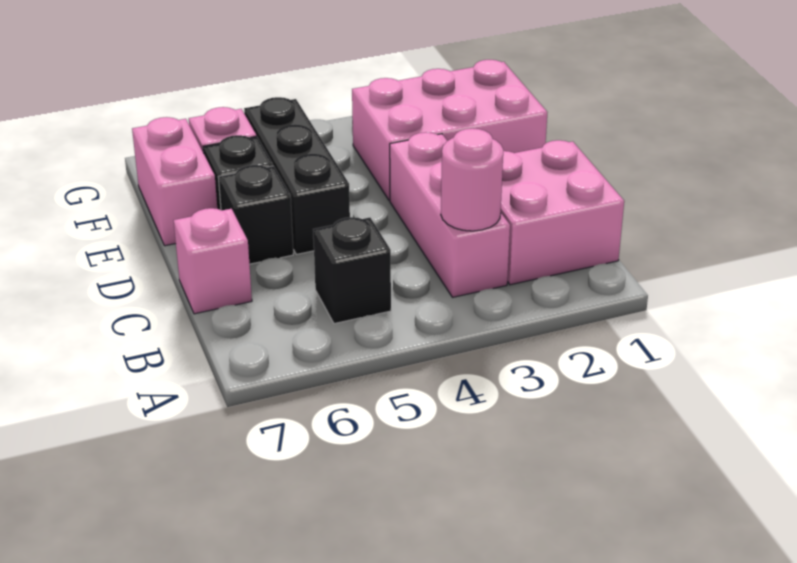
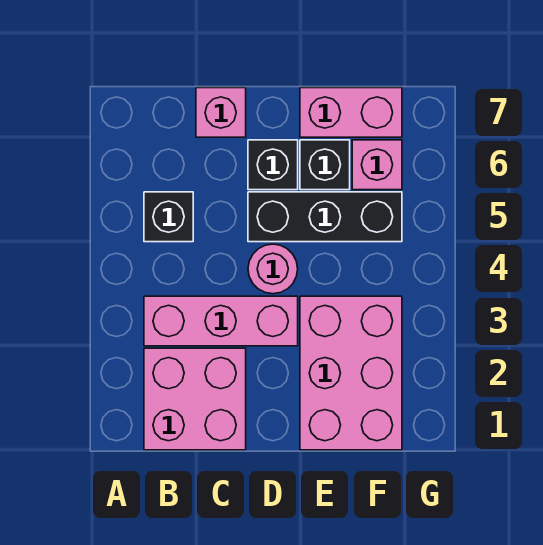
pink round brick B3 level 2 -> pink round brick D4 level 1

